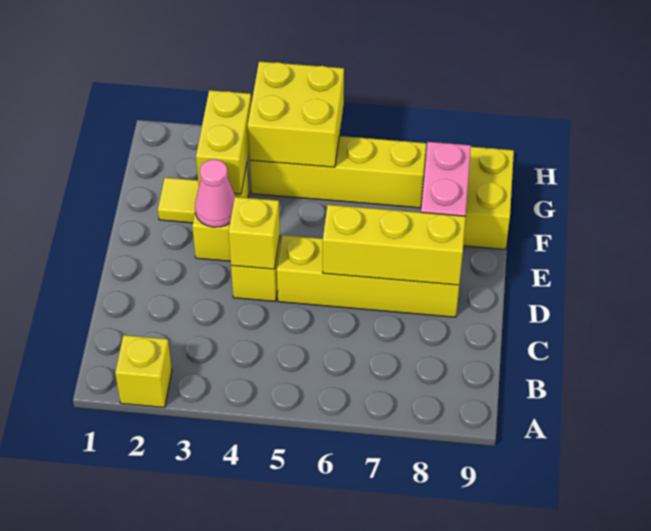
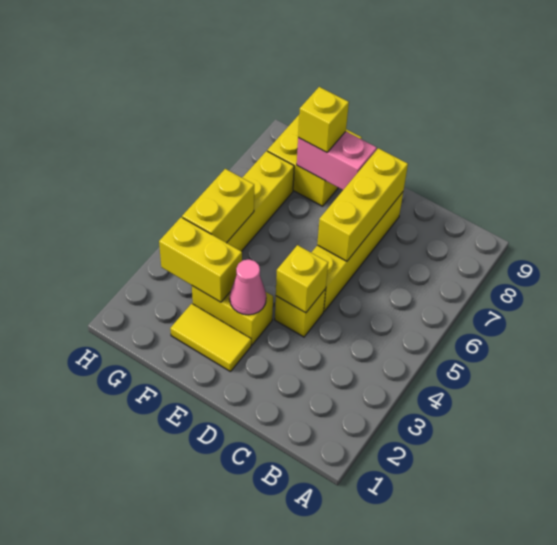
yellow brick A2 level 1 -> yellow brick F8 level 3
yellow tile F2 level 1 -> yellow tile E2:F2 level 1
yellow brick G4:H5 level 2 -> yellow brick G4:G5 level 2

